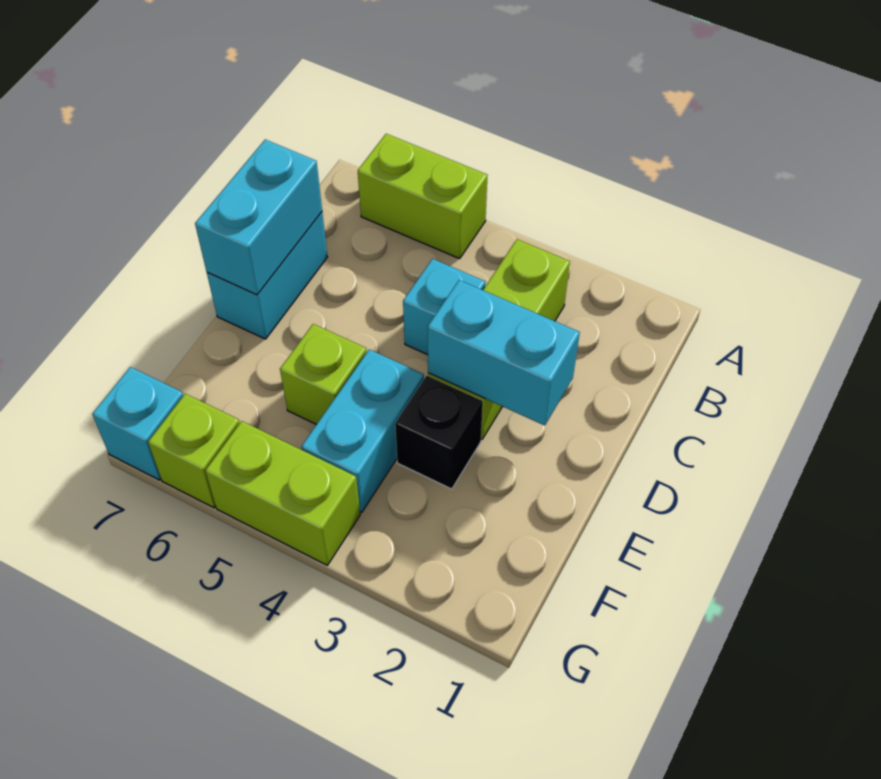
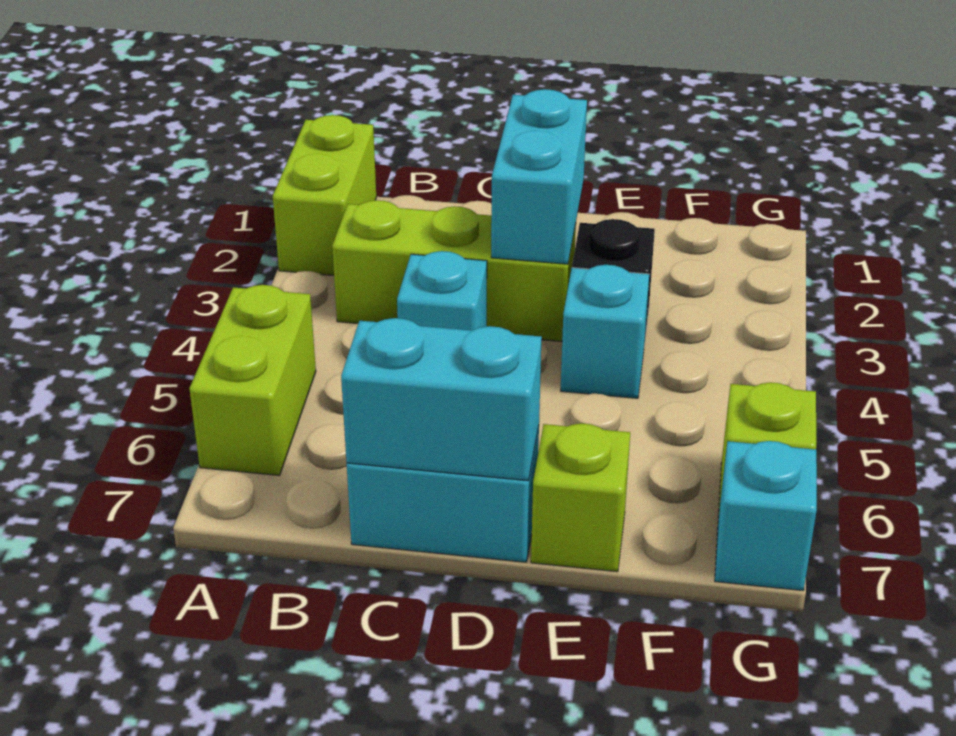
cyan brick E4:F4 level 1 -> cyan brick E4 level 1
lime brick E5 level 1 -> lime brick E7 level 1
lime brick G4:G5 level 1 -> lime brick A1:A2 level 1

